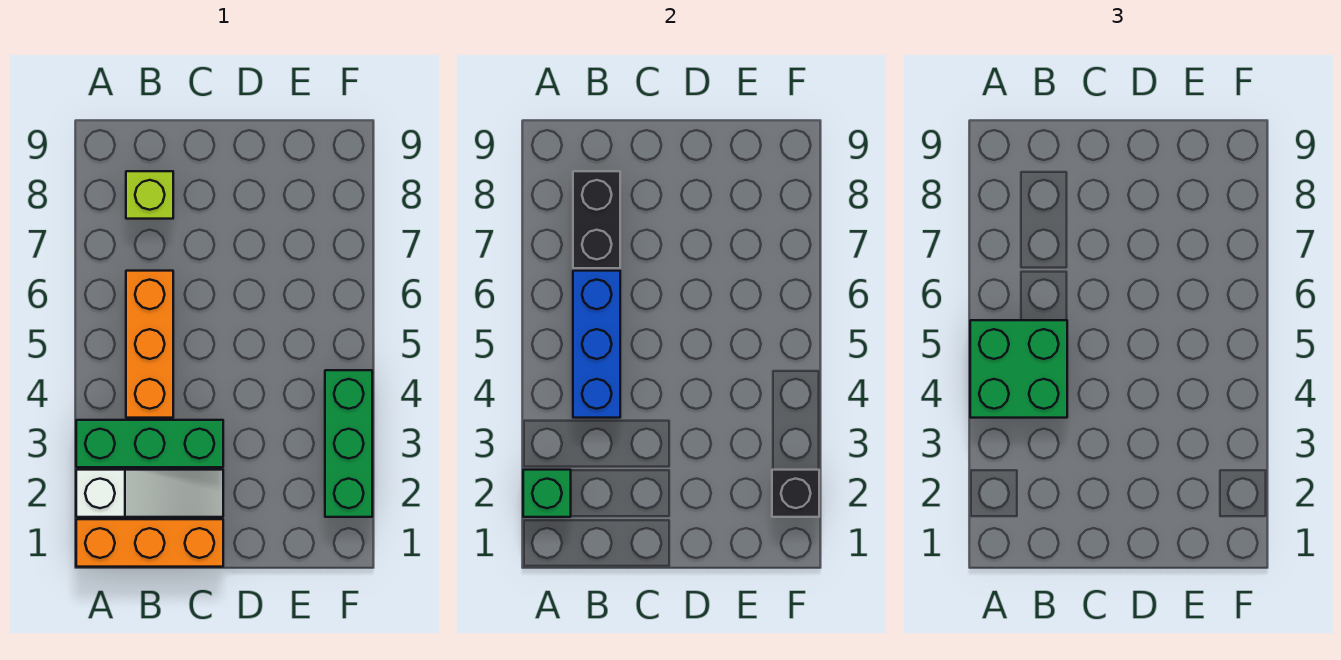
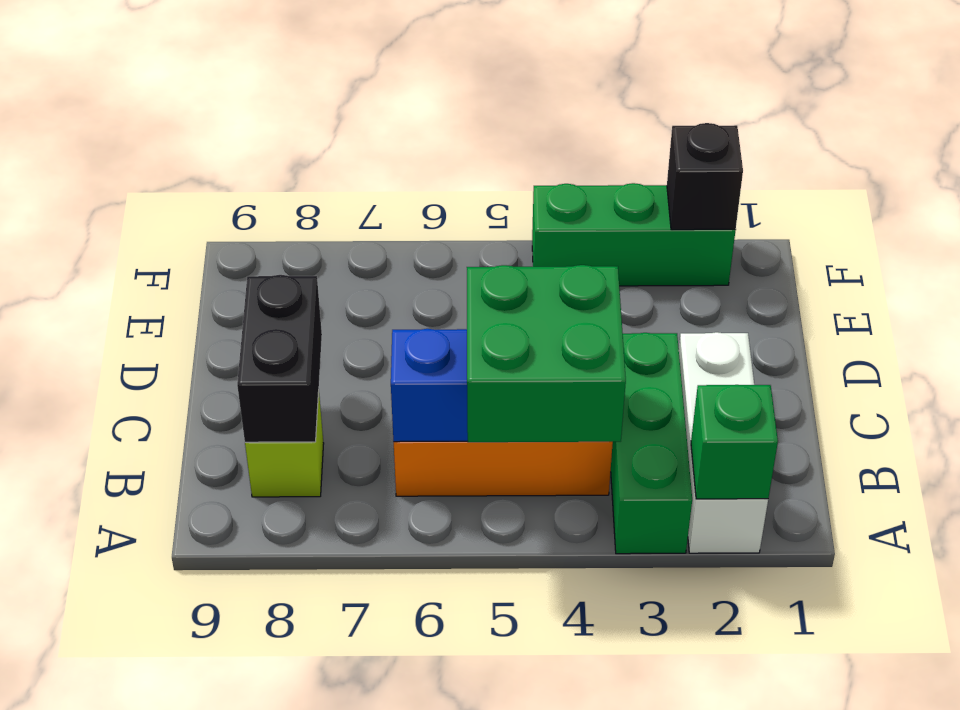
orange brick A1:C1 level 1 -> none
white slope A2:C2 level 1 top A -> white brick A2:C2 level 1
black brick B7:B8 level 2 -> black brick B8:C8 level 2

